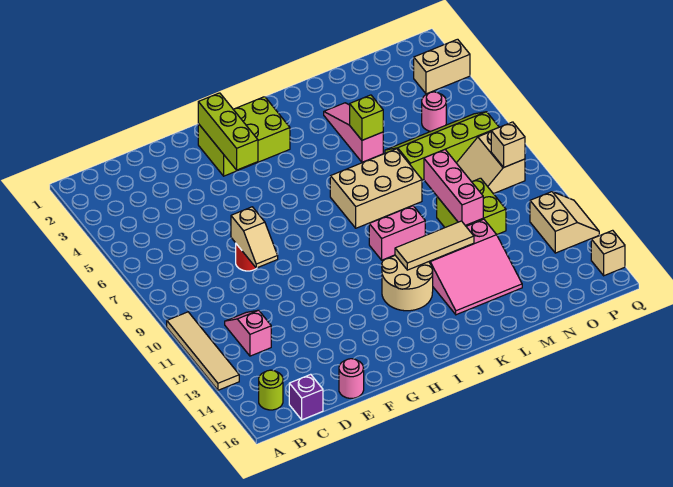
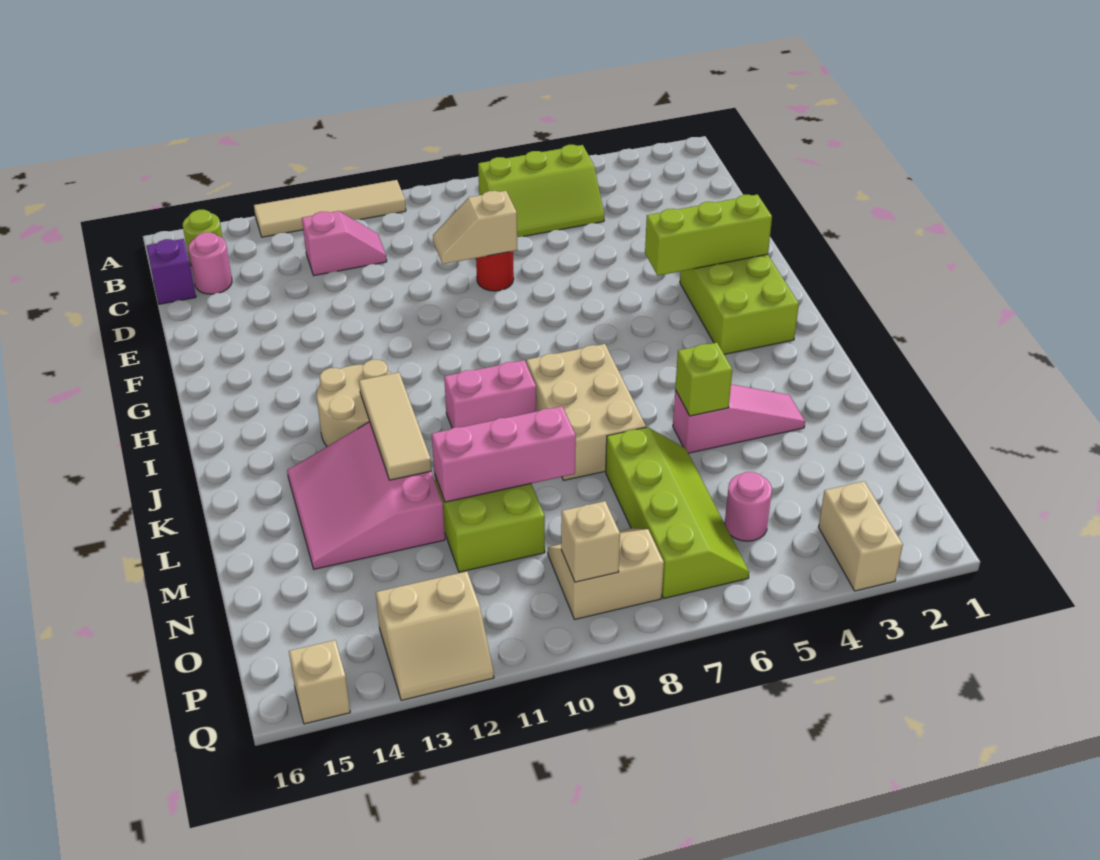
none -> lime slope B5:C7 level 1 top B
pink round brick E16 level 1 -> pink round brick C15 level 1
pink brick J10:K10 level 1 -> pink brick J9:J10 level 1

